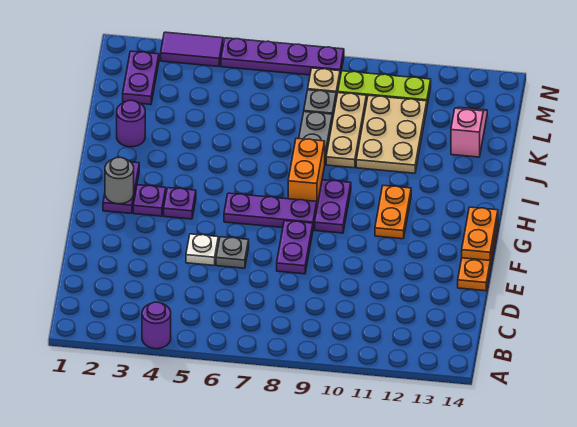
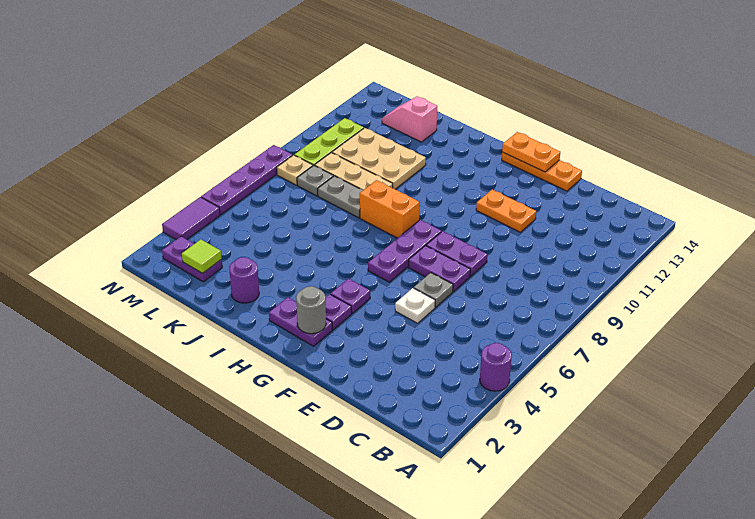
purple plate G9:H9 level 1 -> purple plate E7:F7 level 1
orange plate G11:H11 level 1 -> orange plate E11:F11 level 1
none -> lime tile L2 level 2

